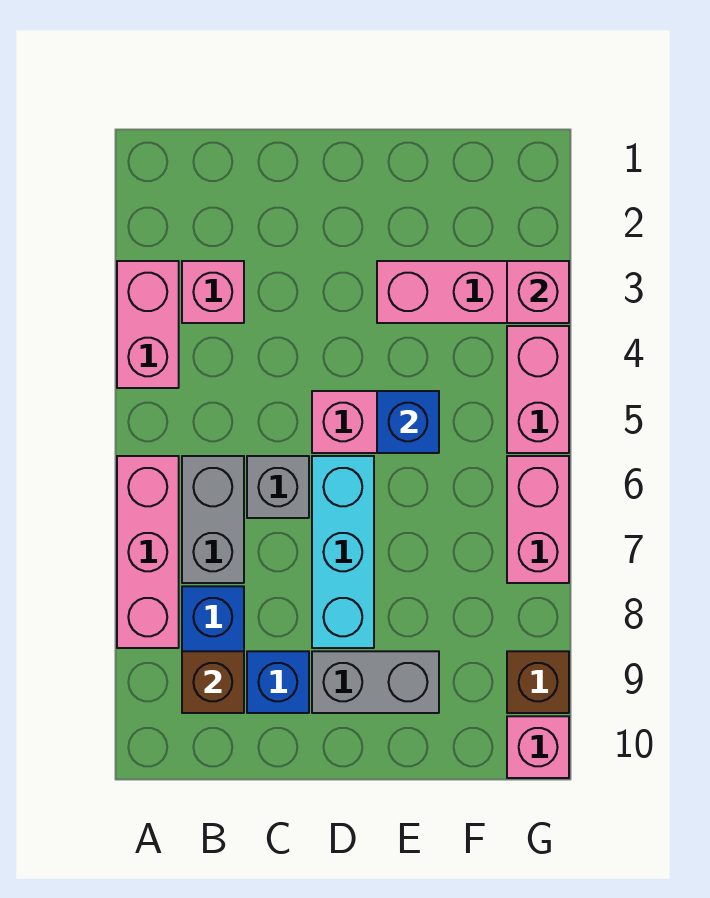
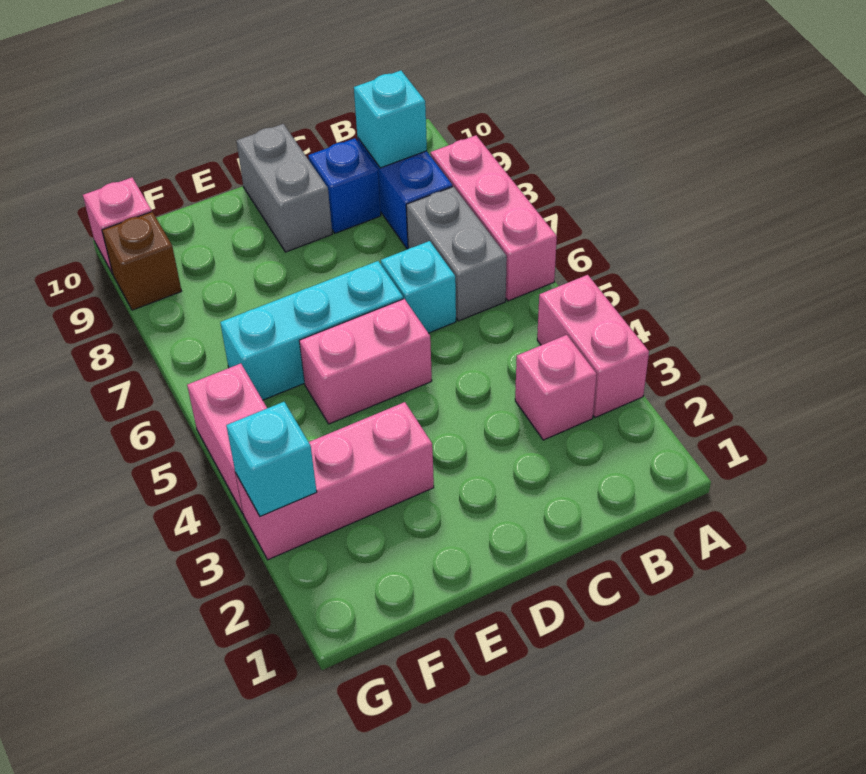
brown brick B9 level 2 -> cyan brick B9 level 2
grey brick C6 level 1 -> cyan brick C6 level 1
cyan brick D6:D8 level 1 -> cyan brick D6:F6 level 1
grey brick D9:E9 level 1 -> grey brick D9:D10 level 1
blue brick E5 level 2 -> none
pink brick G3 level 2 -> cyan brick G3 level 2
pink brick G6:G7 level 1 -> none

